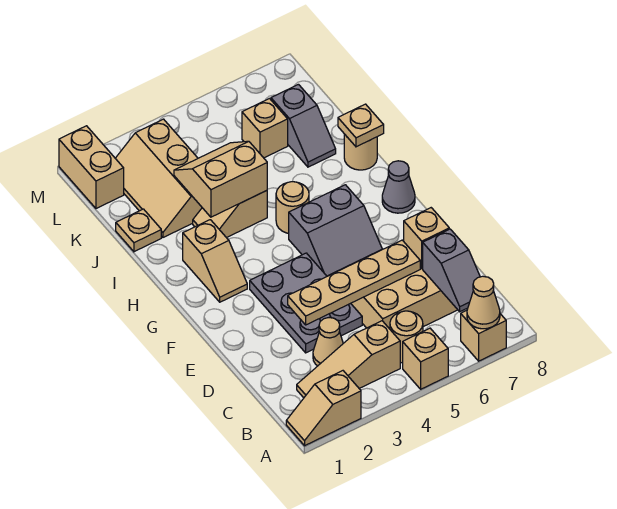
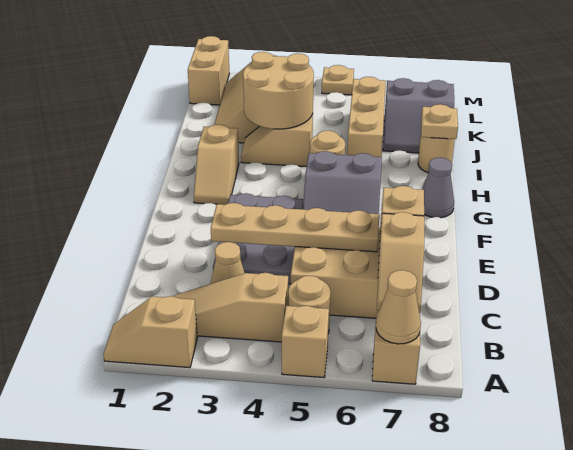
grey slope B7:C7 level 2 top C -> tan slope B7:C7 level 2 top C
tan slope I3:J4 level 2 top I -> tan round brick I3:J4 level 2
tan plate J1 level 1 -> tan plate M5 level 1
grey slope J7:K7 level 1 top K -> grey slope J7:K8 level 1 top K
tan brick K6 level 1 -> tan brick I6:K6 level 1

